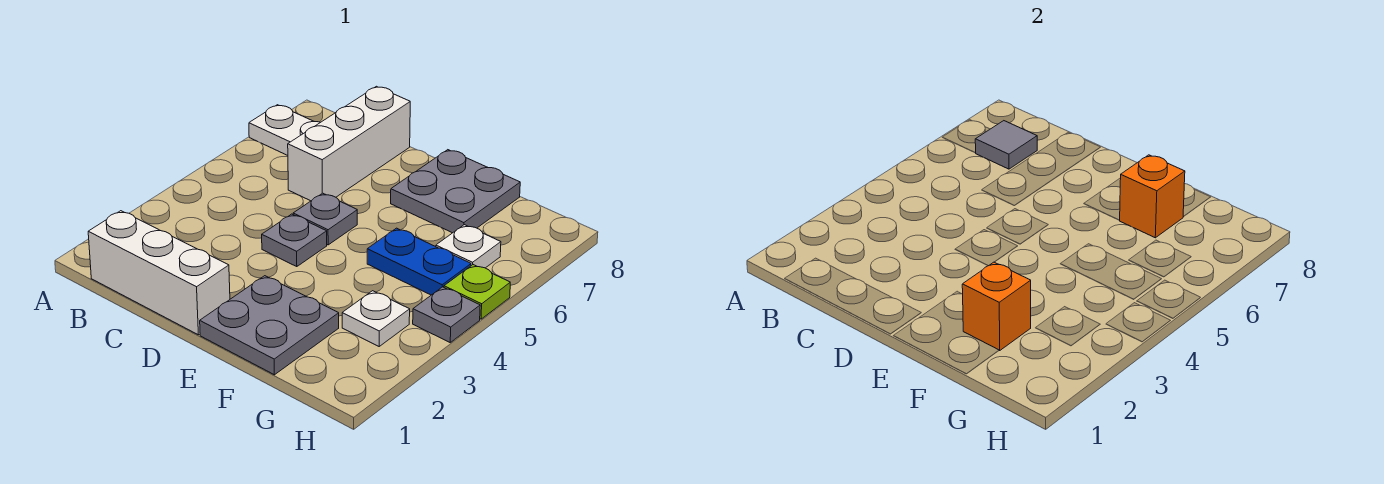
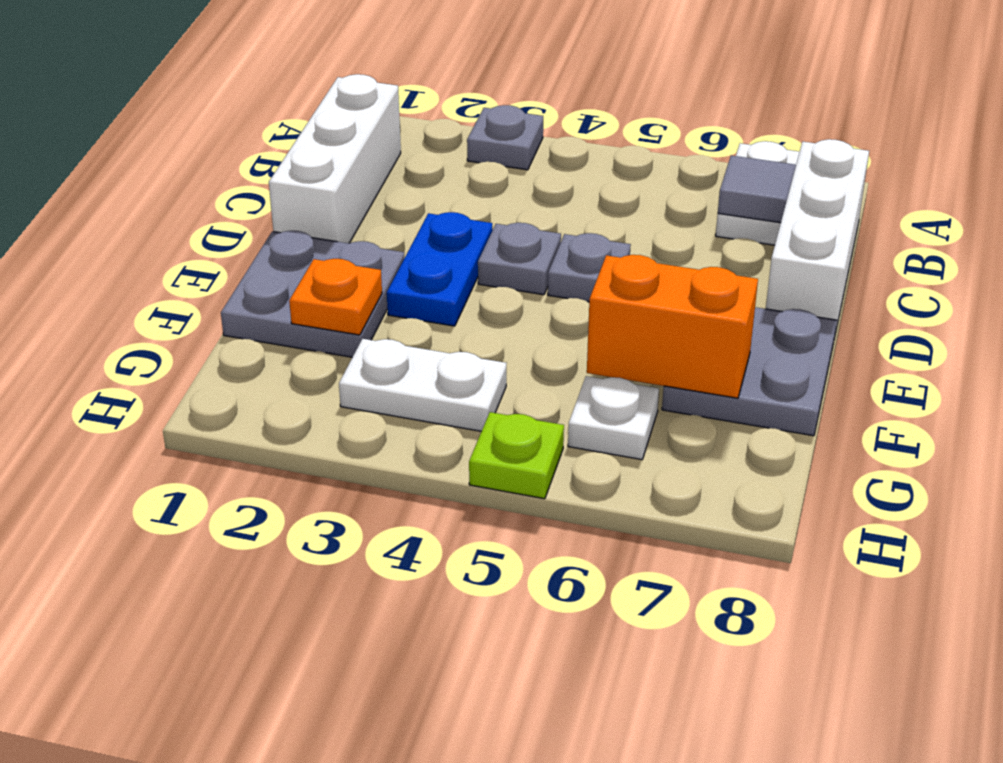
white brick C6:C8 level 1 -> white brick B8:D8 level 1
orange brick F2 level 2 -> orange plate F2 level 2
blue plate F5:G5 level 1 -> blue plate D3:E3 level 1
orange brick F7 level 2 -> orange brick F6:F7 level 2
white plate G3 level 1 -> white plate G3:G4 level 1
grey plate H4 level 1 -> grey plate A3 level 1

